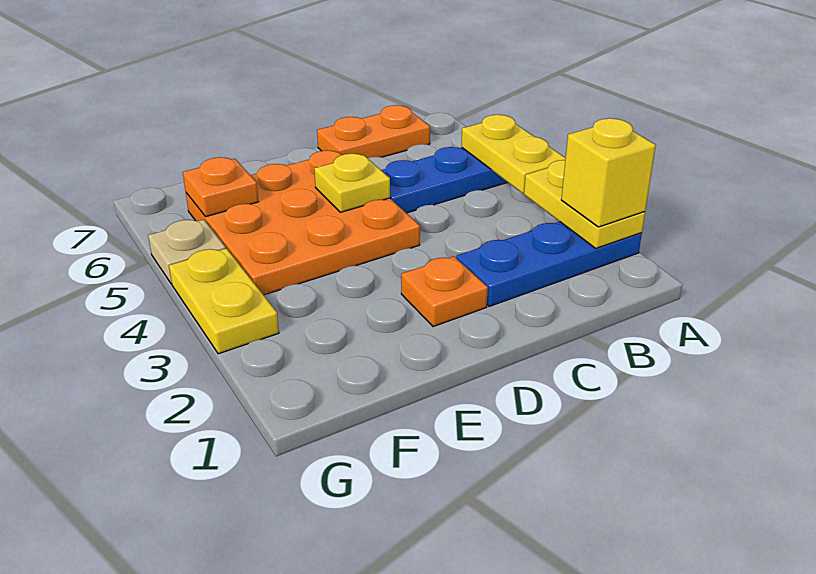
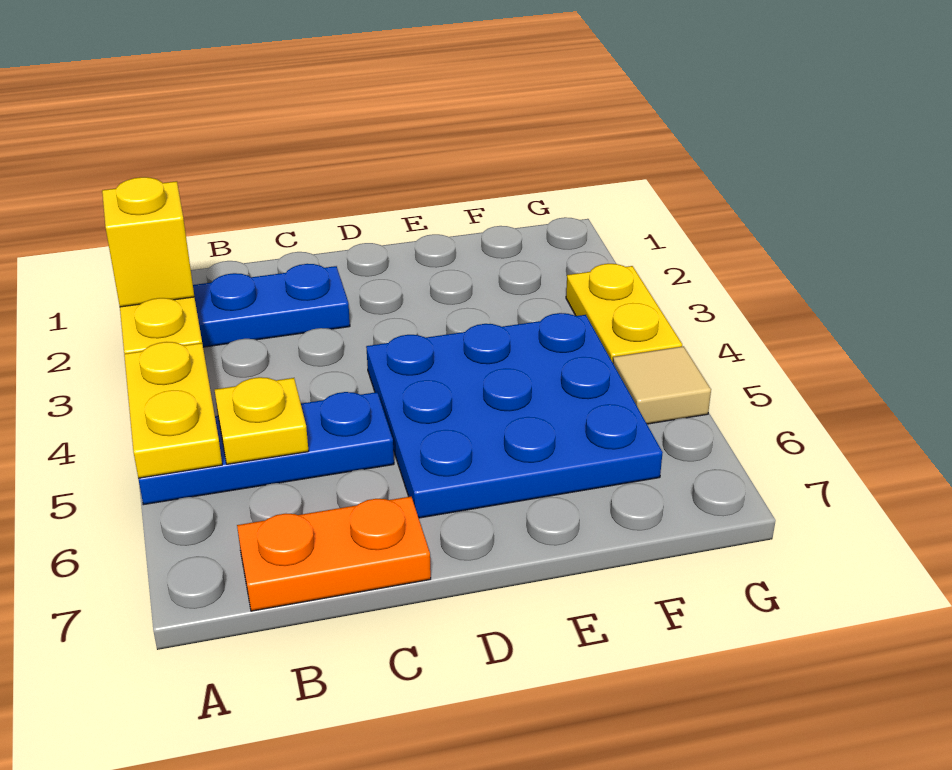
orange plate D2 level 1 -> none
orange plate D4:F6 level 1 -> blue plate D4:F6 level 1
yellow plate D5 level 2 -> yellow plate B5 level 2
orange plate F6 level 2 -> none
tan plate G5 level 1 -> tan tile G5 level 1

